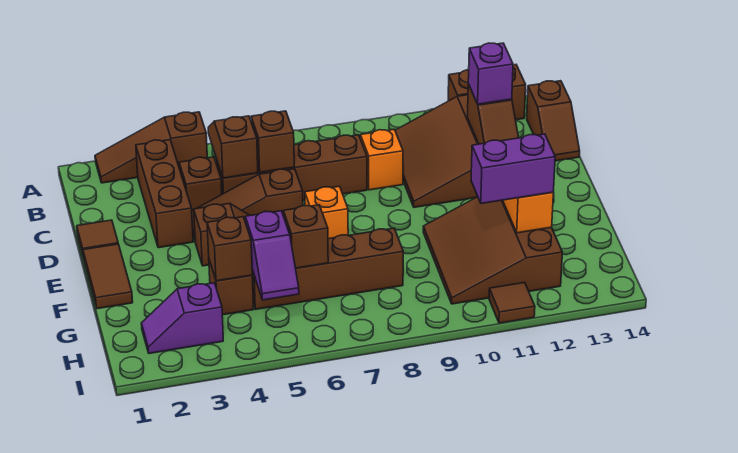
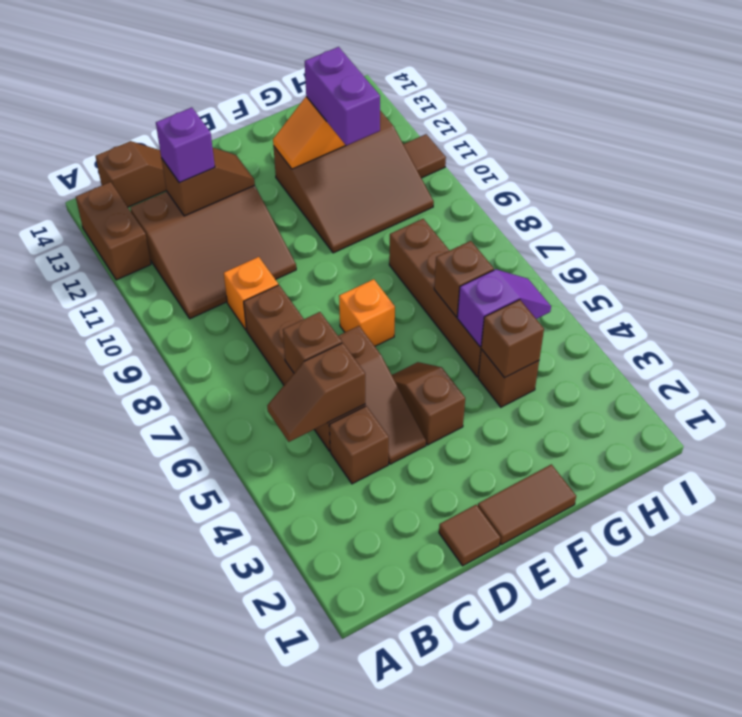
brown slope A2:A4 level 1 top 4 -> none
brown brick B3:D3 level 1 -> none
purple slope H2:H3 level 1 top 3 -> none

